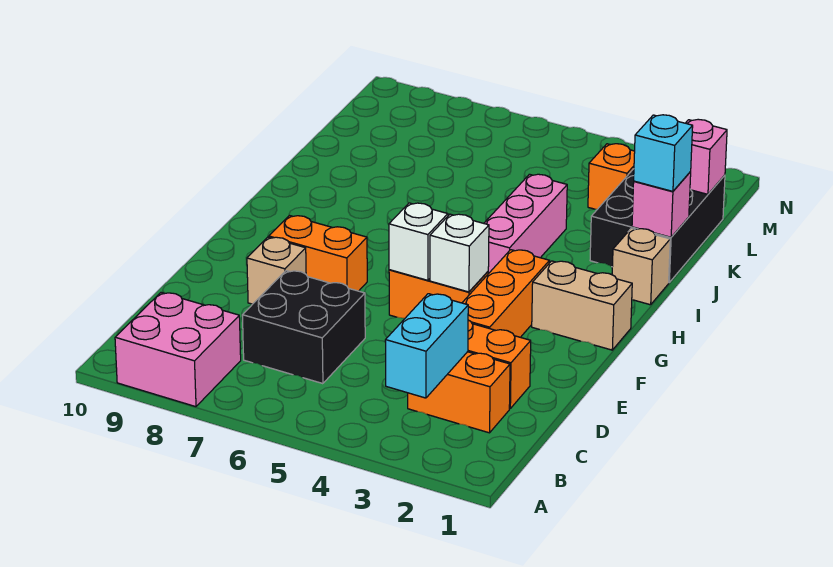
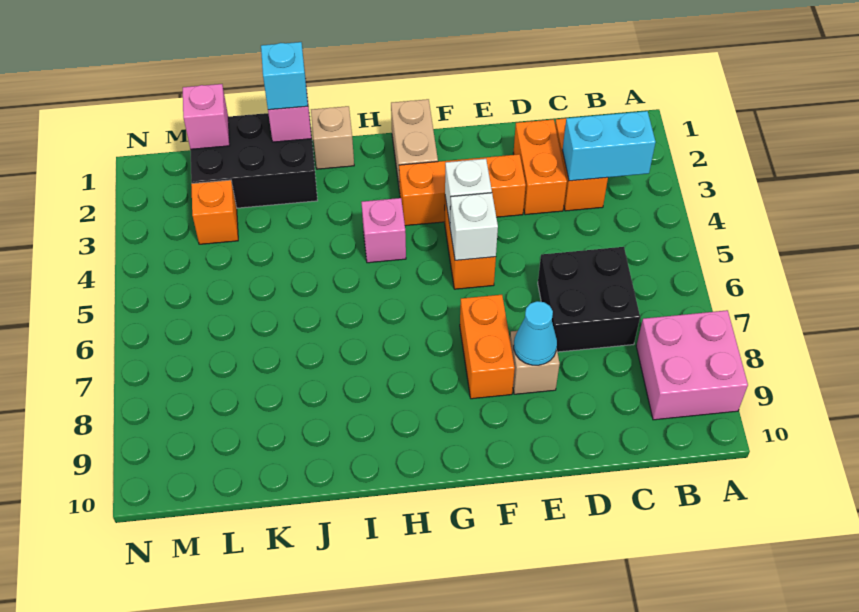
none -> cyan cone E8 level 2
pink brick H4:J4 level 1 -> pink brick H4 level 1

